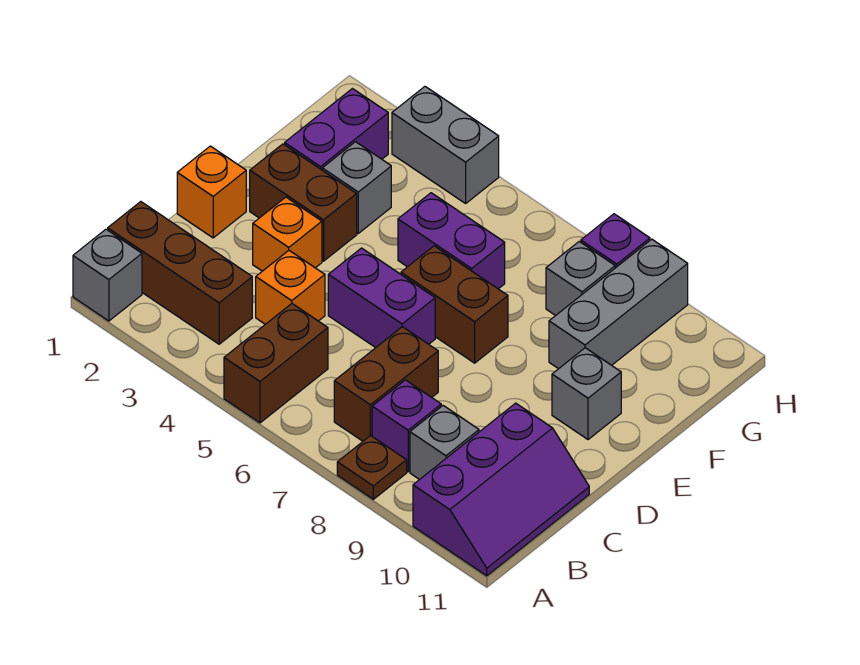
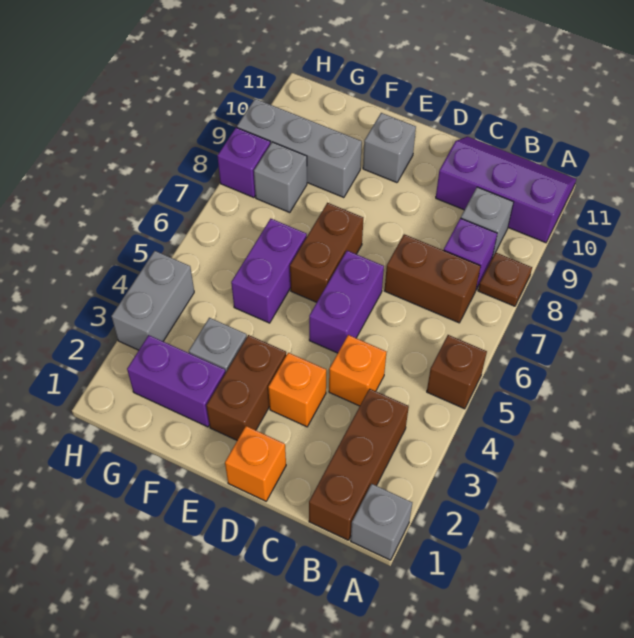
brown brick A5:B5 level 1 -> brown brick A5 level 1

